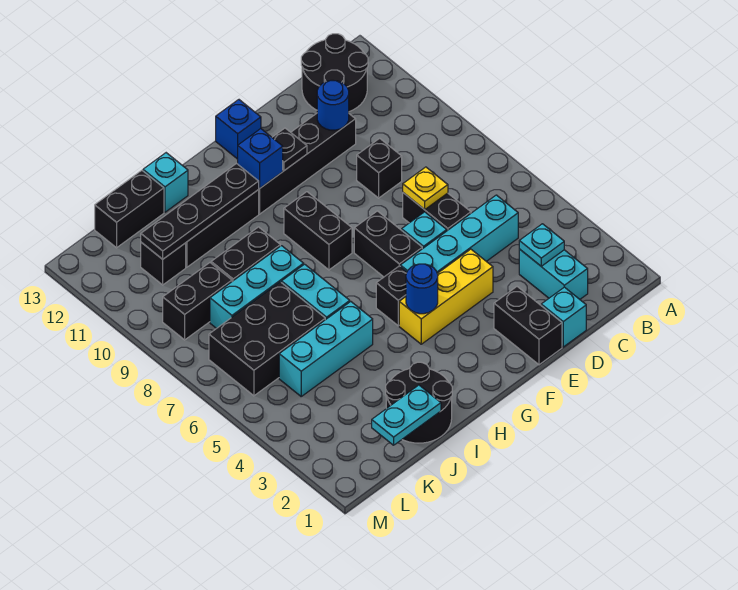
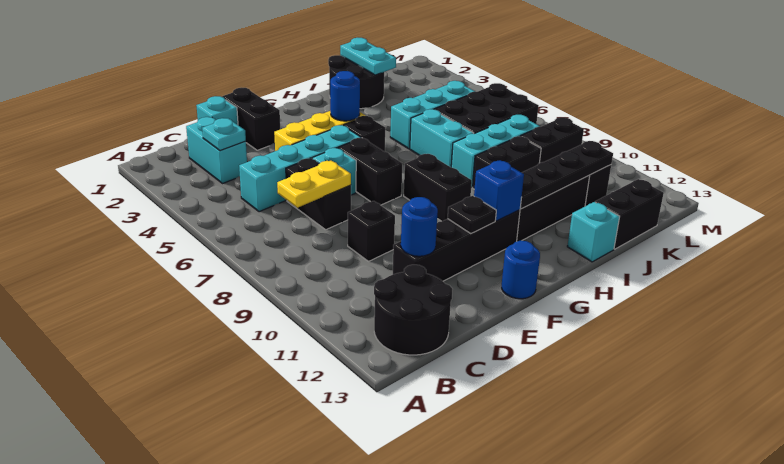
yellow plate D7 level 2 -> yellow plate C7:D7 level 2
blue brick F13 level 1 -> blue round brick F13 level 1
cyan plate J1:K1 level 2 -> cyan plate J1:J2 level 2

